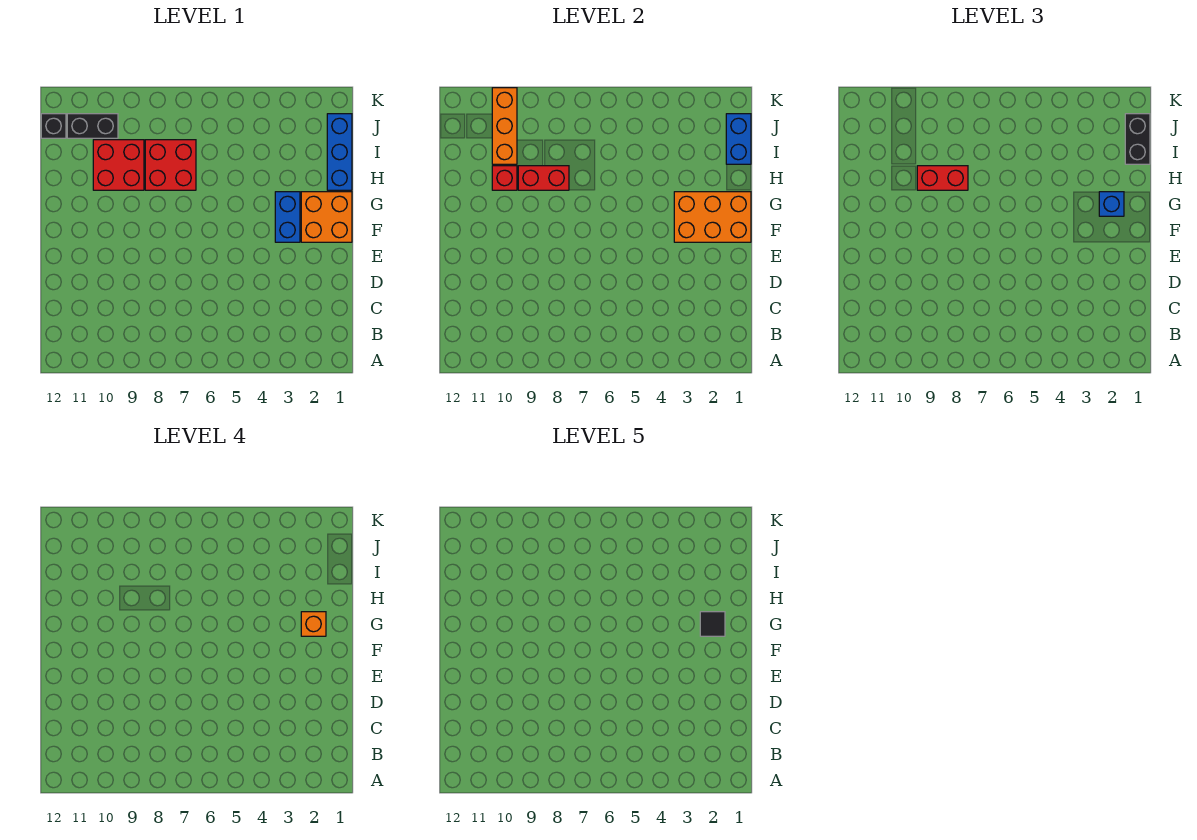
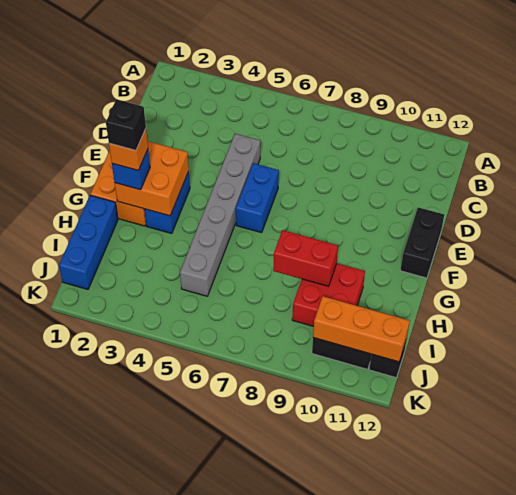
none -> grey brick D5:I5 level 1
orange brick F1:G3 level 2 -> orange brick F2:G3 level 2
black tile G2 level 5 -> black brick G2 level 5
red brick H7:I8 level 1 -> none
red brick H8:H9 level 3 -> none
red brick H10 level 2 -> none
blue brick I1:J1 level 2 -> blue brick E6:F6 level 1
black brick I1:J1 level 3 -> black brick E12:F12 level 1
orange brick I10:K10 level 2 -> orange brick J10:J12 level 2

